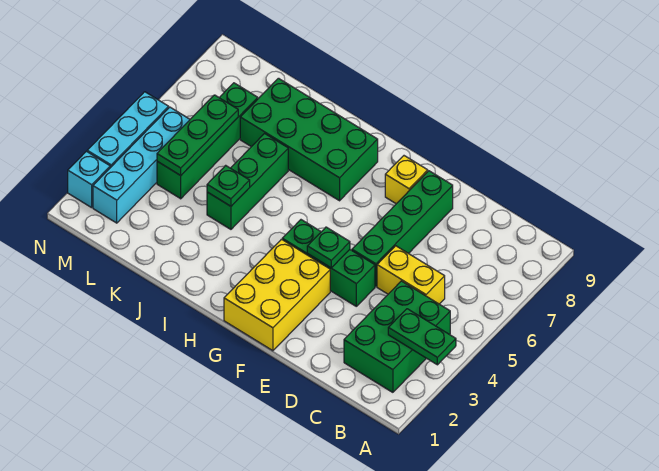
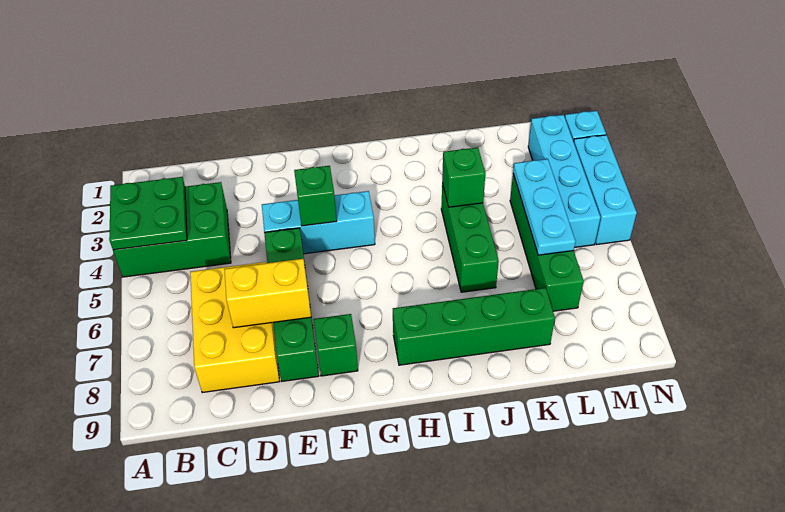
green plate A3:B3 level 2 -> green plate A3:B4 level 2
green brick B2:C4 level 1 -> green brick A3:C4 level 1
yellow brick C5:D5 level 1 -> yellow brick D7:E7 level 2
green brick E4:G4 level 1 -> cyan brick E4:G4 level 1
yellow brick F1:G3 level 1 -> yellow brick C6:D8 level 1
green plate F4 level 2 -> green brick F4 level 2
yellow brick F8 level 1 -> green brick F8 level 1
green brick H7:K8 level 1 -> green brick H8:K8 level 1
green plate J4 level 2 -> green brick J4 level 2
green plate L4:L6 level 2 -> cyan plate L4:L6 level 2

